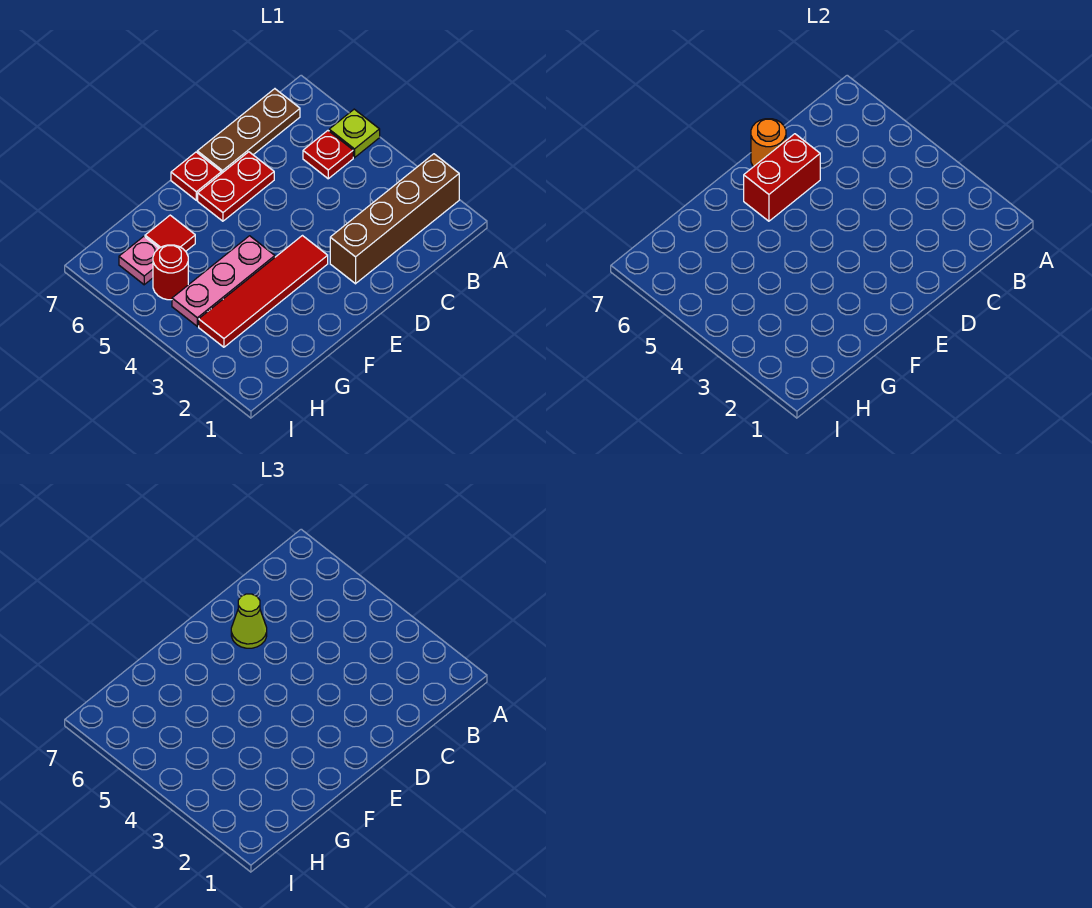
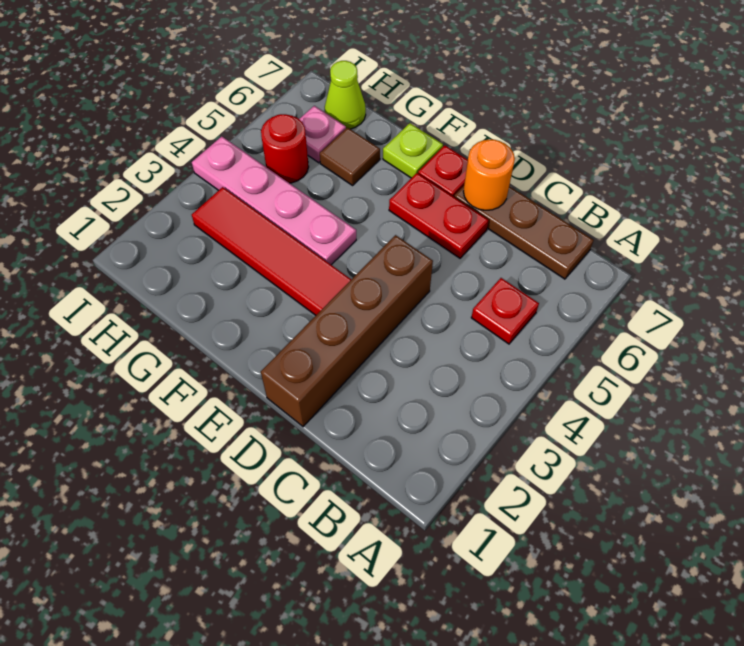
brown brick A2:D2 level 1 -> brown brick D1:D4 level 1
lime plate A5 level 1 -> lime plate F7 level 1
red brick D6:E6 level 2 -> none
lime cone D6 level 3 -> lime cone H7 level 1
pink plate F4:H4 level 1 -> pink plate F4:I4 level 1
red tile G6 level 1 -> brown tile G6 level 1

